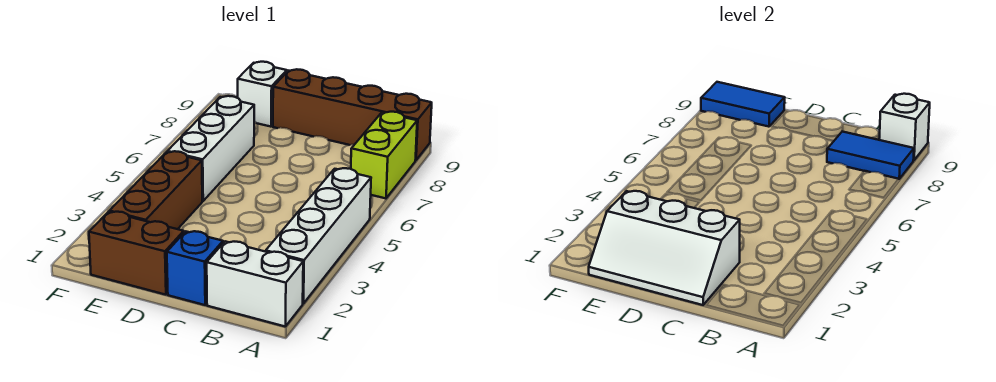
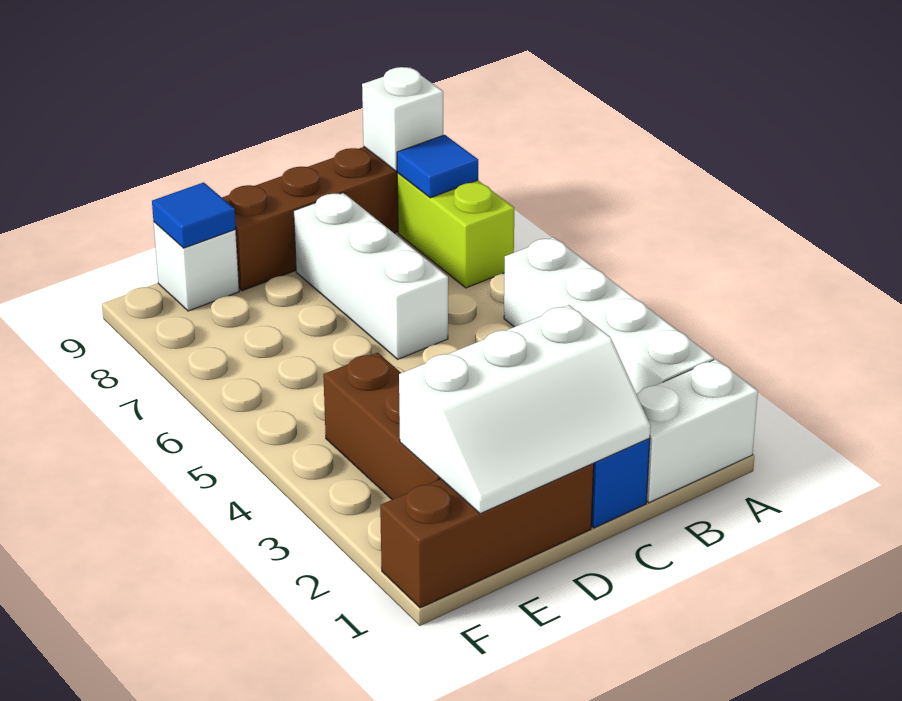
blue tile A8:B8 level 2 -> blue tile A8 level 2
brown brick D1:E1 level 1 -> brown brick D1:F1 level 1
white brick E5:E7 level 1 -> white brick C6:C8 level 1
blue tile E9:F9 level 2 -> blue tile E9 level 2

